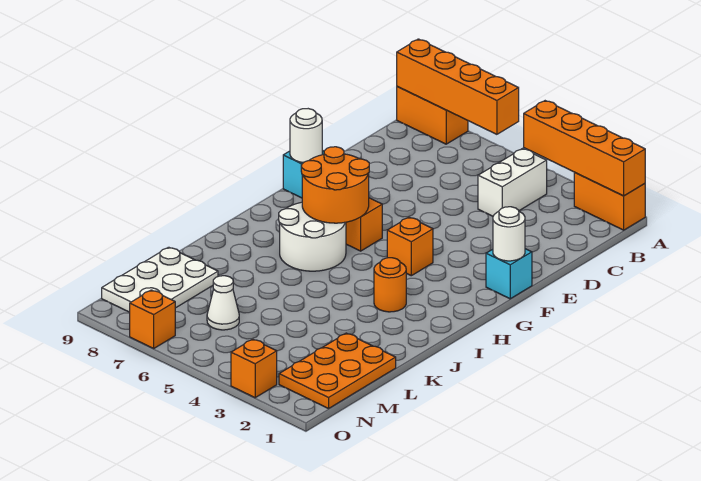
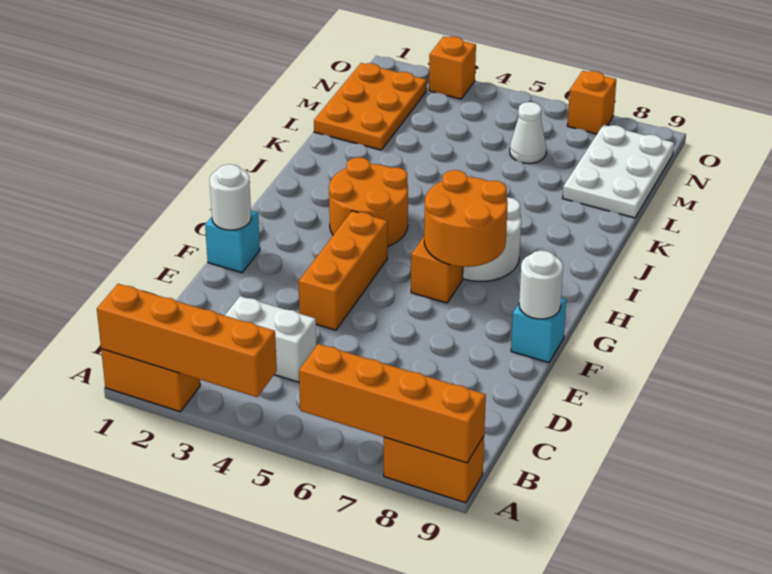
white brick B4:C4 level 1 -> white brick C3:C4 level 1
orange brick G4 level 1 -> orange brick E4:G4 level 1
orange round brick I3 level 1 -> orange round brick H3:I4 level 1

